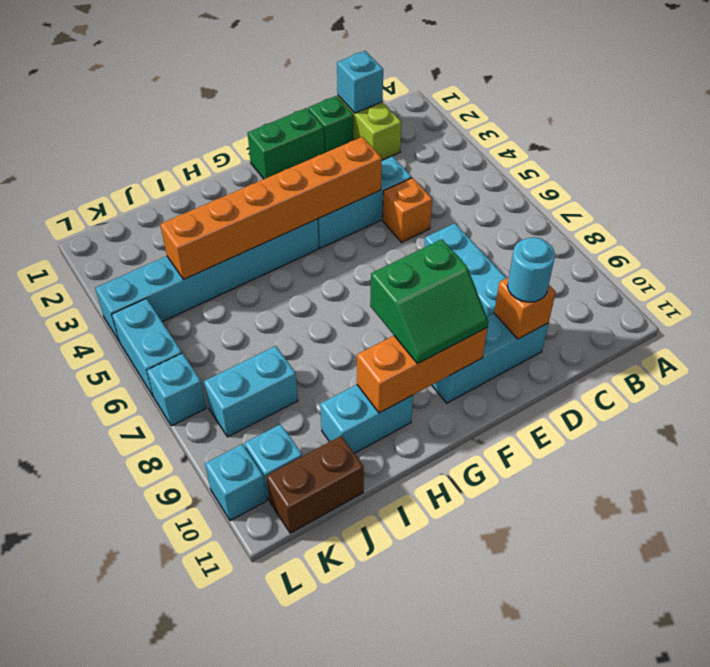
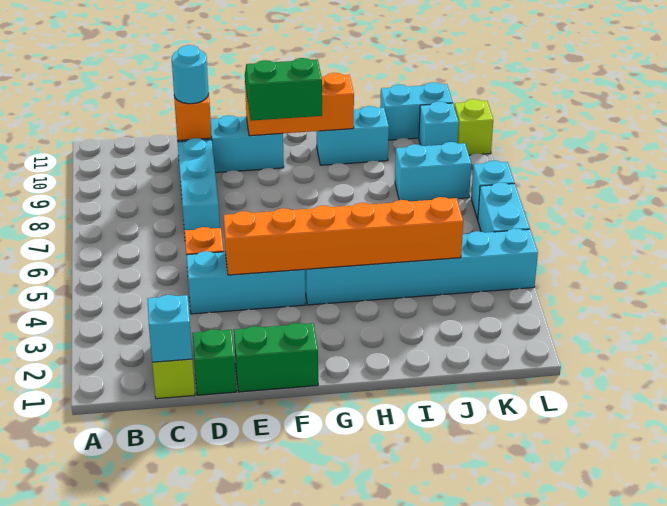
brown brick J11:K11 level 1 -> cyan brick J11:K11 level 1
cyan brick L10 level 1 -> lime brick L10 level 1

